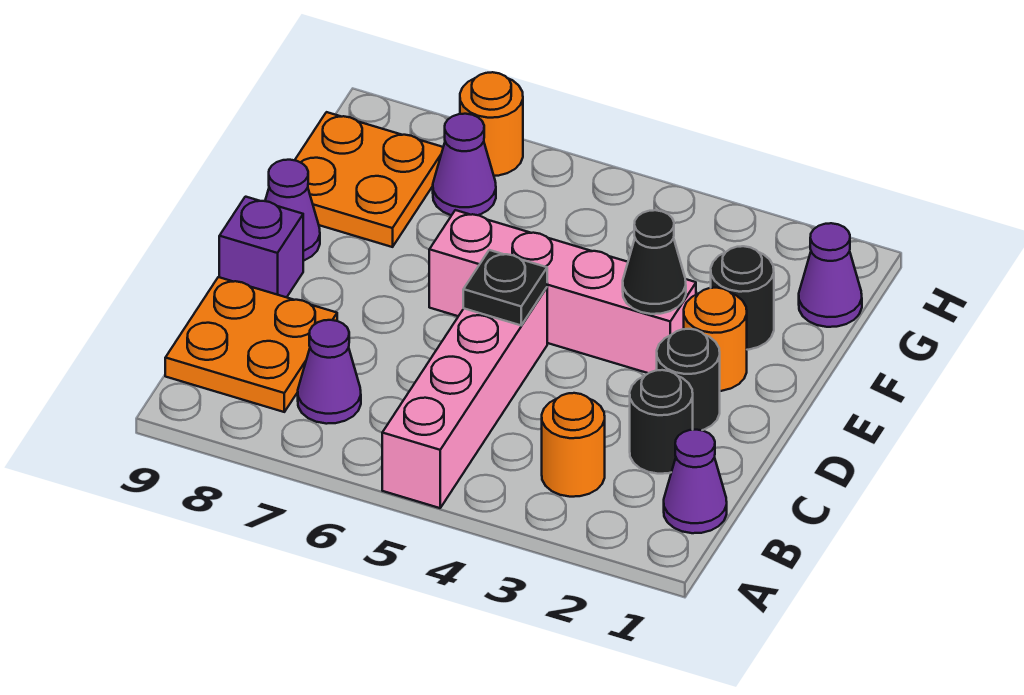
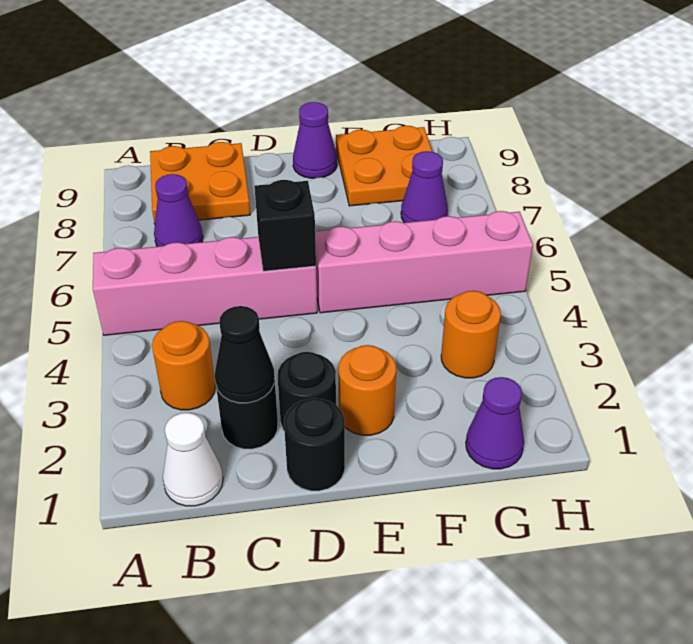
purple cone B1 level 1 -> white cone B1 level 1
black plate D5 level 2 -> black brick D5 level 2
purple brick D9 level 1 -> none
pink brick E3:E6 level 1 -> pink brick E5:H5 level 1
black cone E3 level 2 -> black cone C2 level 2
black round brick F2 level 1 -> black round brick D1 level 1
orange round brick H7 level 1 -> orange round brick G3 level 1

